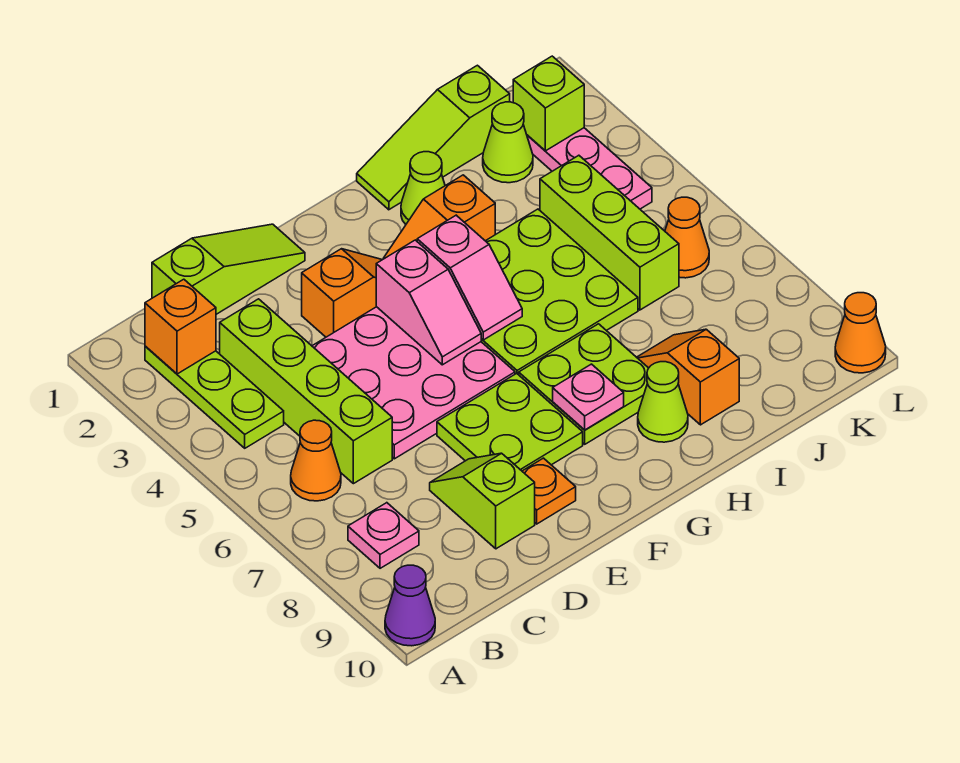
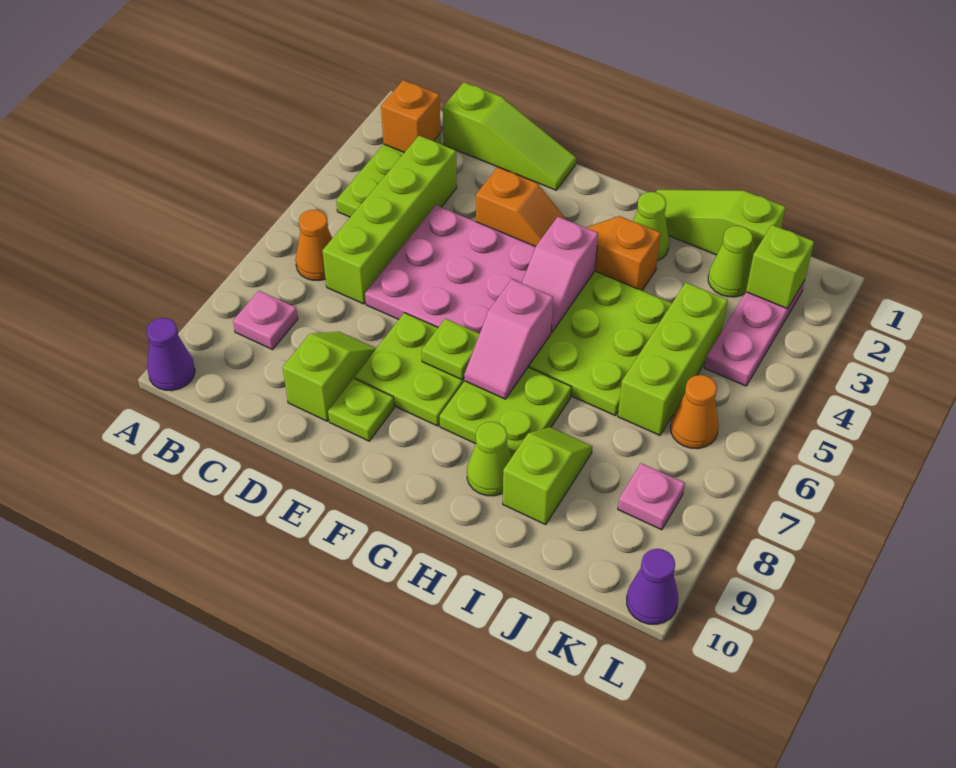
orange plate E9 level 1 -> lime plate E9 level 1
pink slope F4:F5 level 2 top 4 -> pink slope G6:G7 level 2 top 6
none -> lime plate F7 level 2
pink plate G8 level 2 -> pink plate K8 level 1
orange slope I8:I9 level 1 top 9 -> lime slope I8:I9 level 1 top 9
orange cone L10 level 1 -> purple cone L10 level 1

